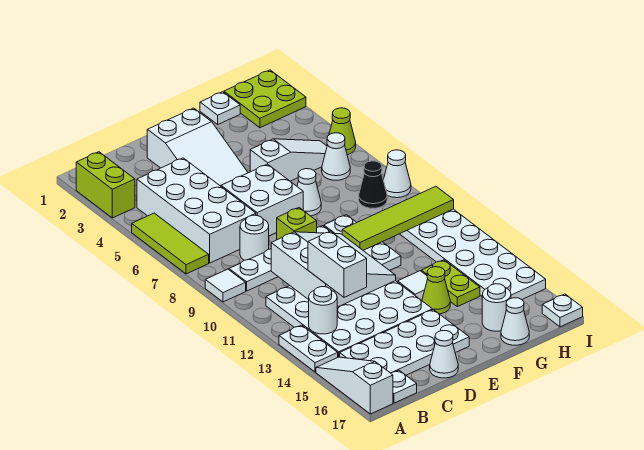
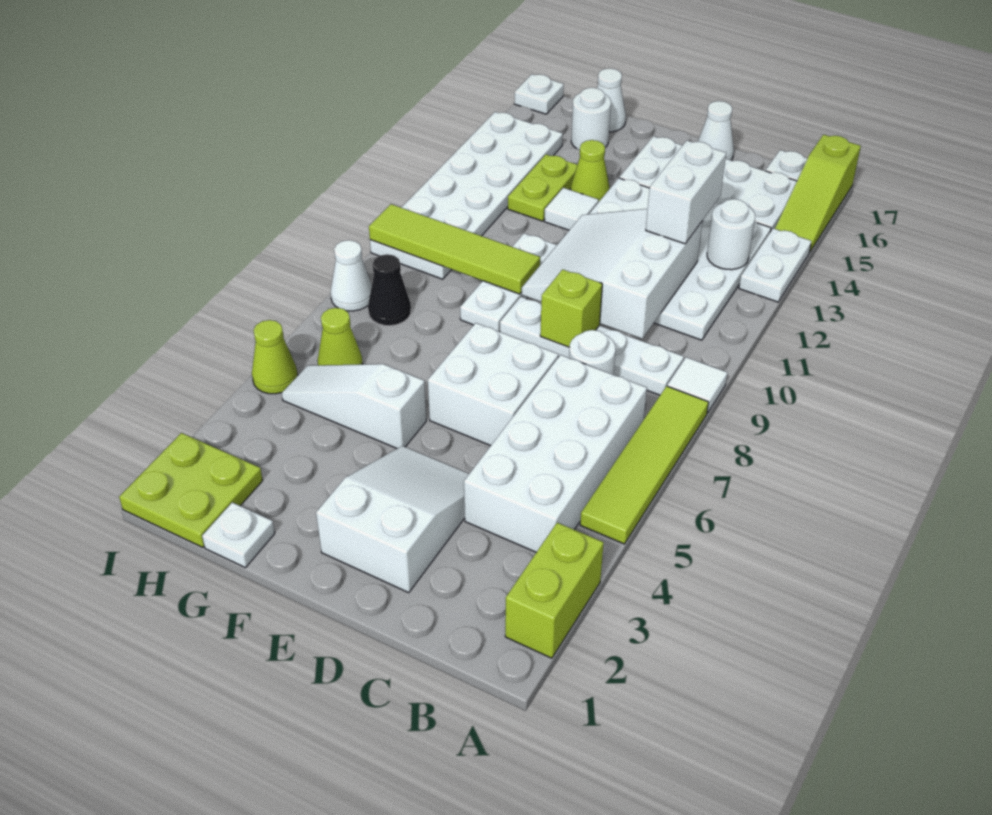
lime tile A5:A7 level 1 -> lime tile A5:A8 level 1
white slope A15:A17 level 1 top 17 -> lime slope A15:A17 level 1 top 17
white cone F7 level 1 -> none
white cone H6 level 1 -> lime cone H6 level 1

